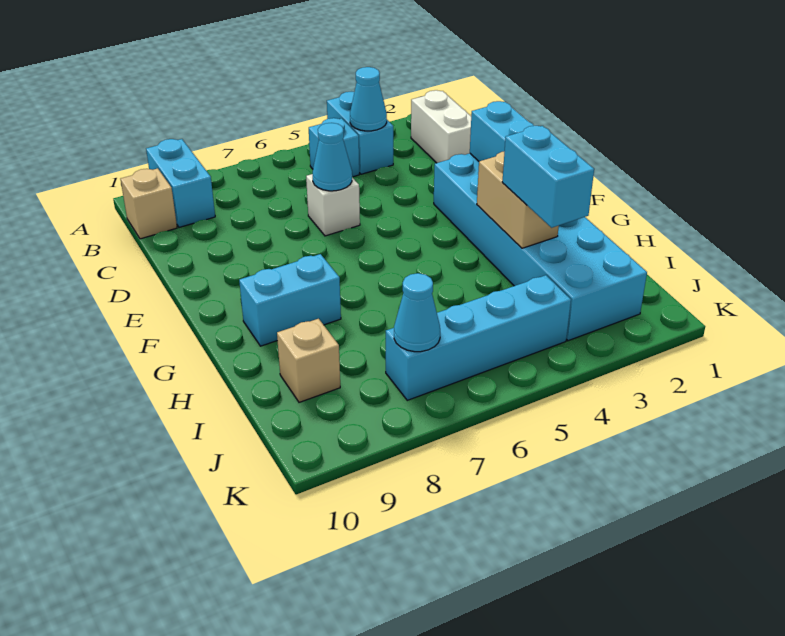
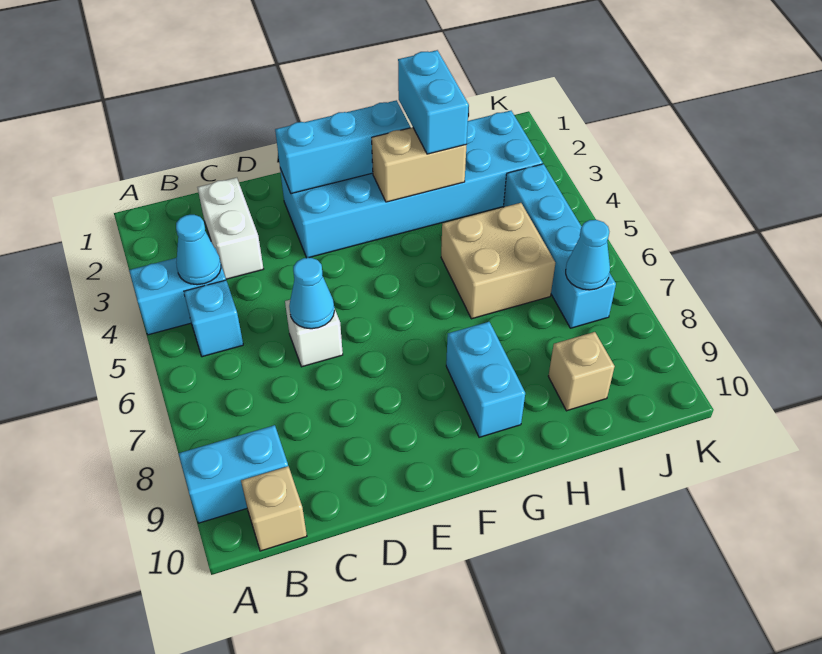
white brick B2:C2 level 1 -> white brick C2:C3 level 1
cyan brick H3:I3 level 3 -> cyan brick H2:H3 level 3
none -> tan brick H5:I6 level 1

